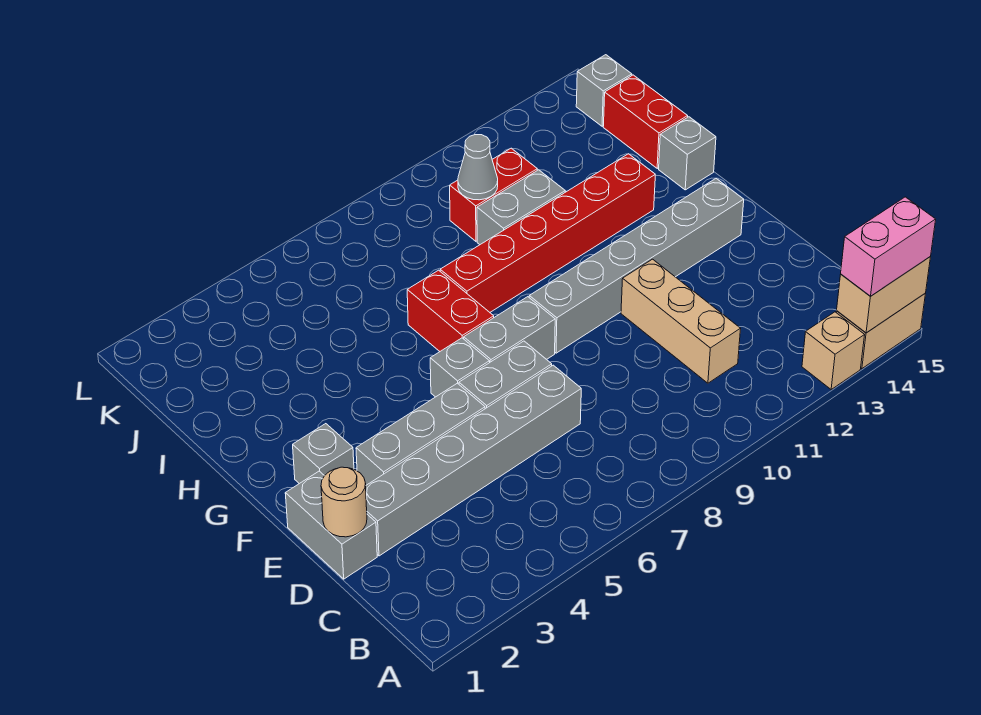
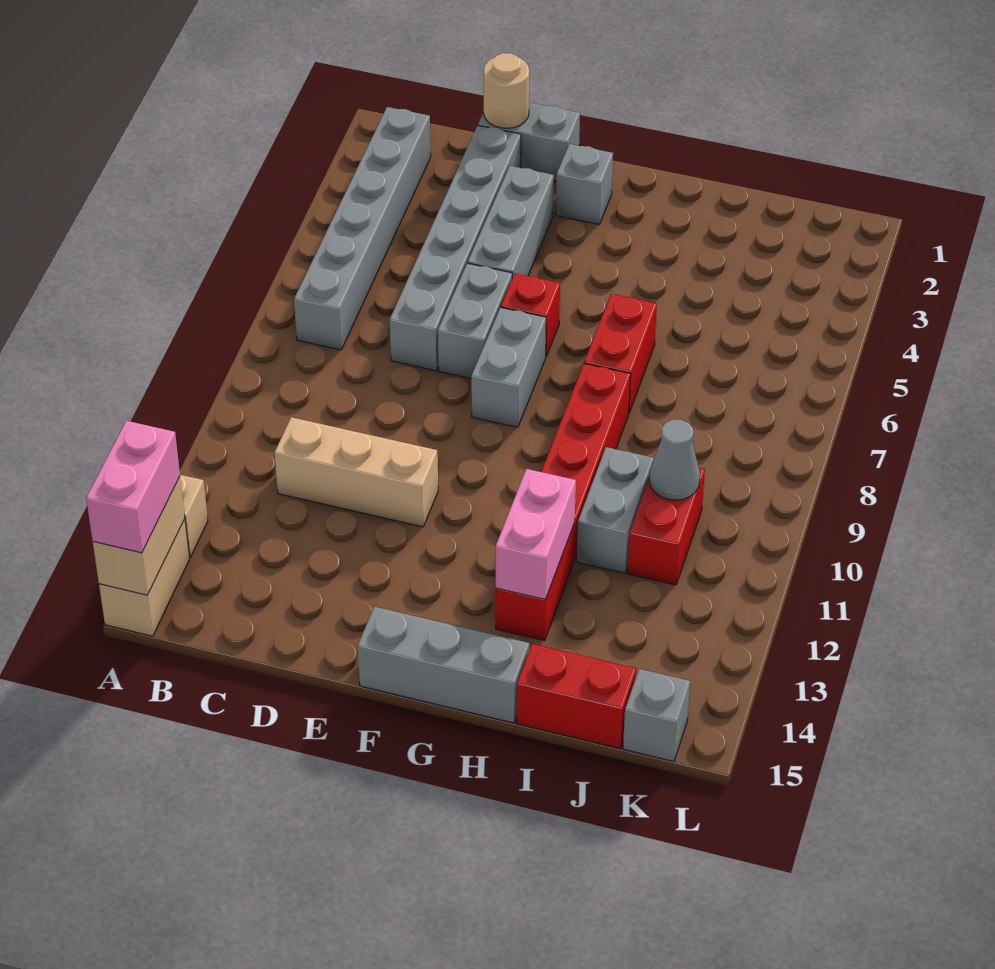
grey brick F6 level 1 -> red brick F6 level 1
grey brick F9:F14 level 1 -> grey brick B2:B7 level 1
red brick G7:H7 level 1 -> red brick H6:H7 level 1
none -> pink brick H12:H13 level 2
grey brick H15 level 1 -> grey brick F15:H15 level 1

